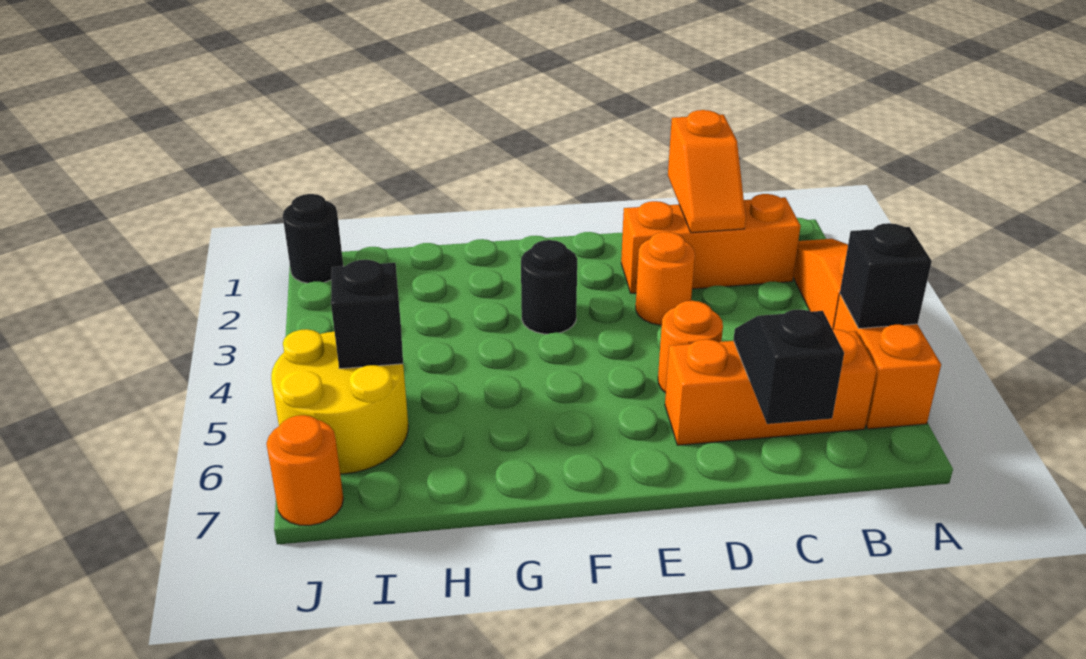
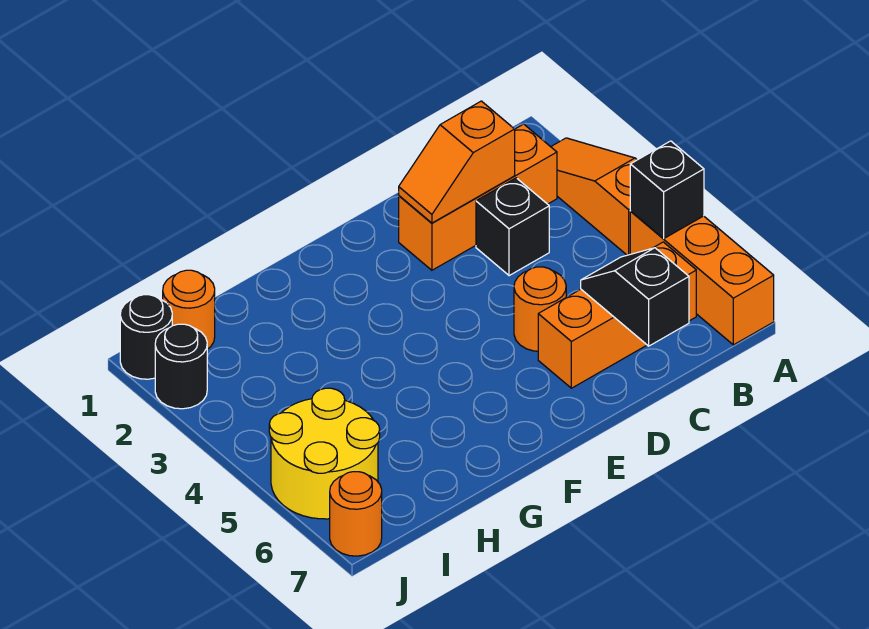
orange brick A5:A6 level 1 -> orange brick A5:A7 level 1
orange slope C1:C2 level 2 top 1 -> orange slope C2:D2 level 2 top C
orange round brick D3 level 1 -> orange round brick I1 level 1
black round brick F3 level 1 -> black round brick J2 level 1
black brick I5 level 2 -> black brick C3 level 1

